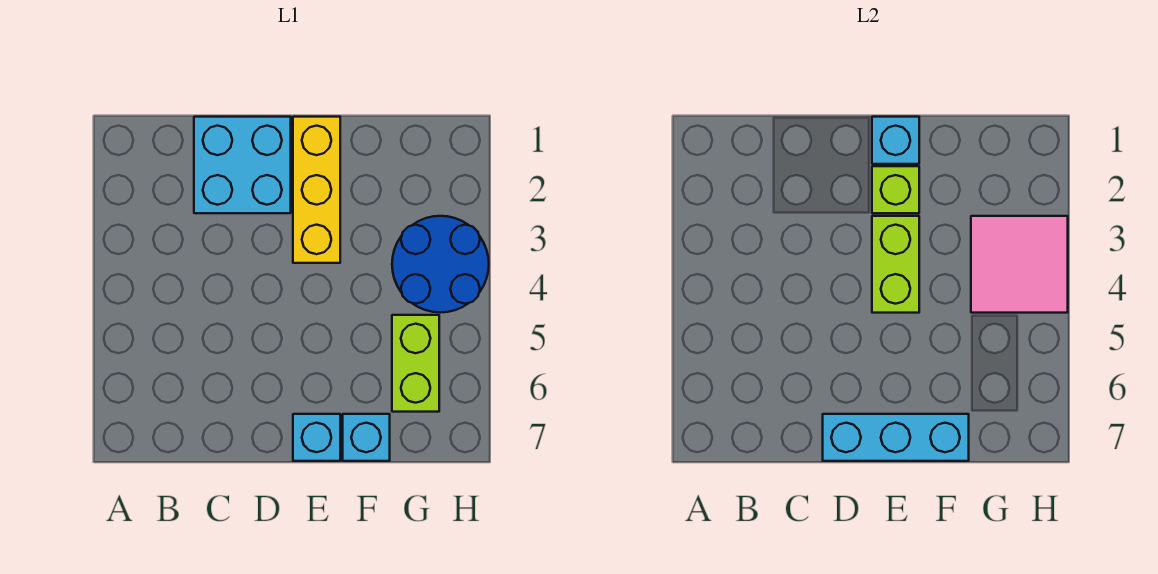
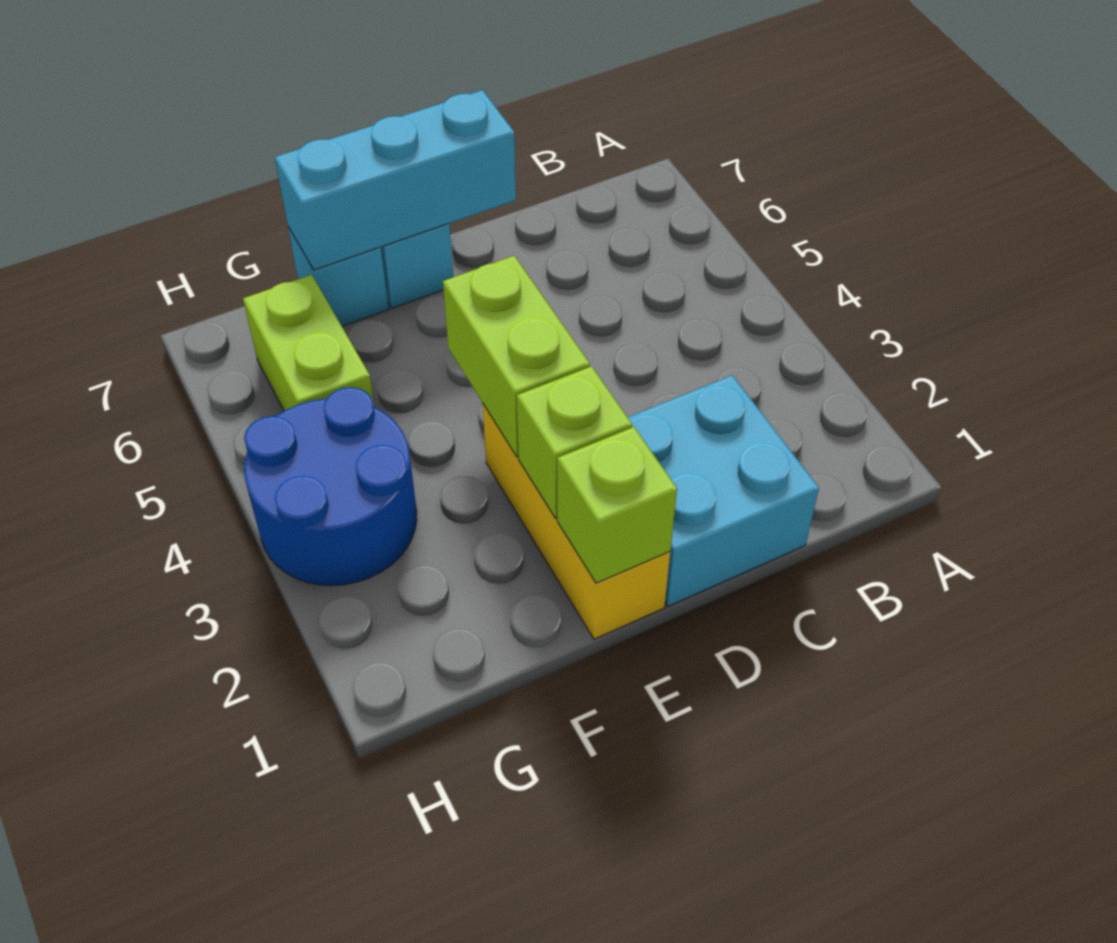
cyan brick E1 level 2 -> lime brick E1 level 2
pink tile G3:H4 level 2 -> none

